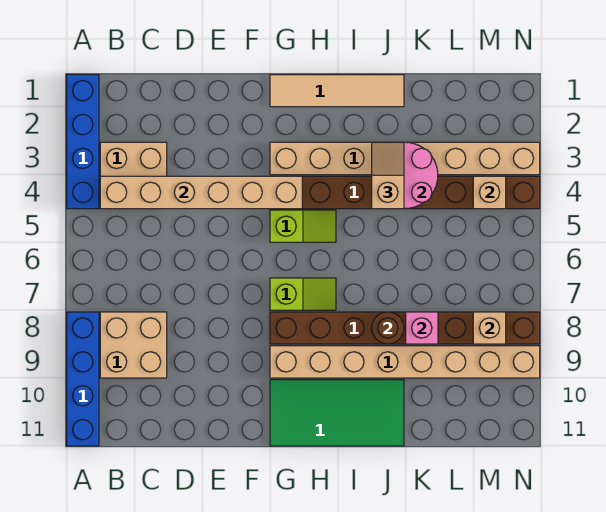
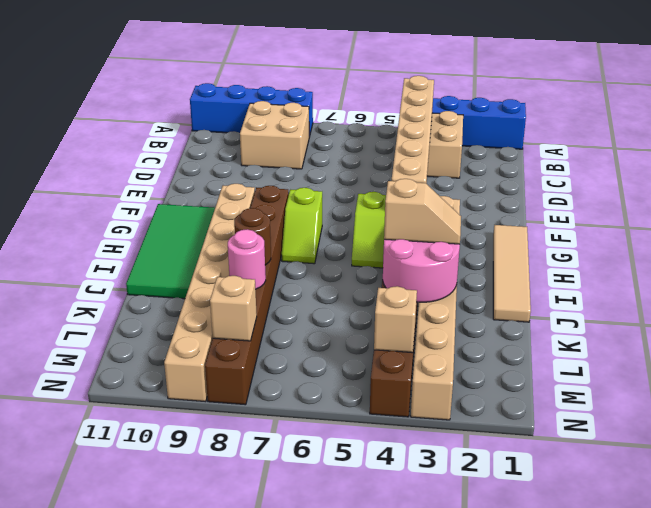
pink brick K8 level 2 -> pink round brick K8 level 2

